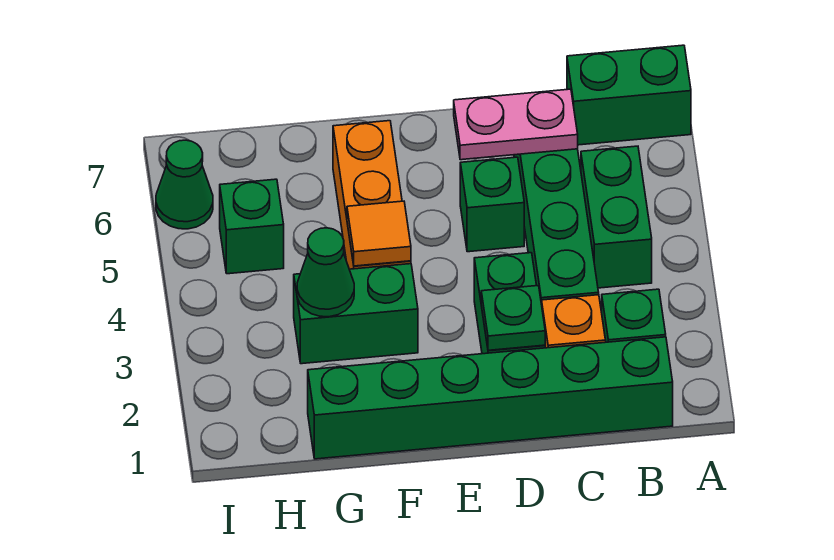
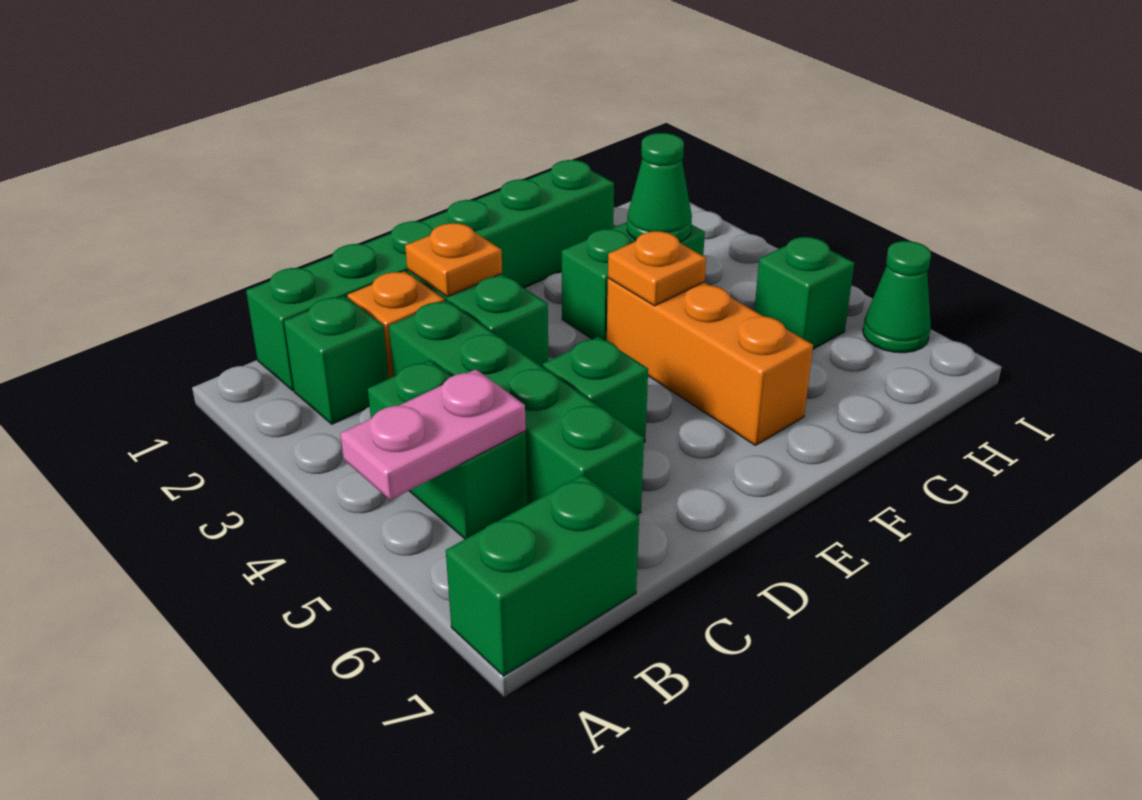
pink plate C6:D6 level 2 -> pink plate A5:B5 level 2
green plate D2 level 2 -> orange plate D2 level 2
orange tile F4 level 2 -> orange plate F4 level 2

